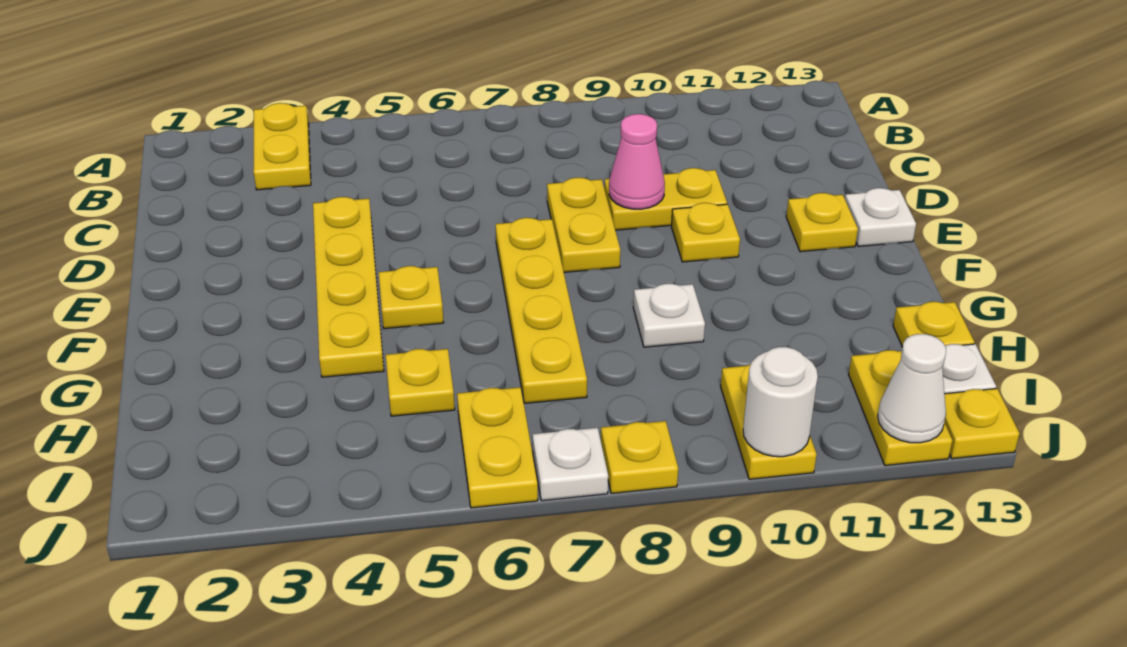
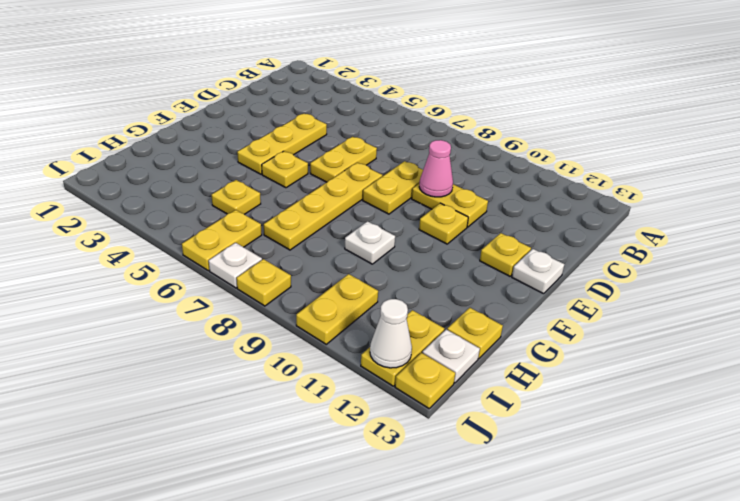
yellow plate A3:B3 level 1 -> yellow plate D6:E6 level 1
yellow plate D4:G4 level 1 -> yellow plate D4:F4 level 1
white round brick J10 level 2 -> none

